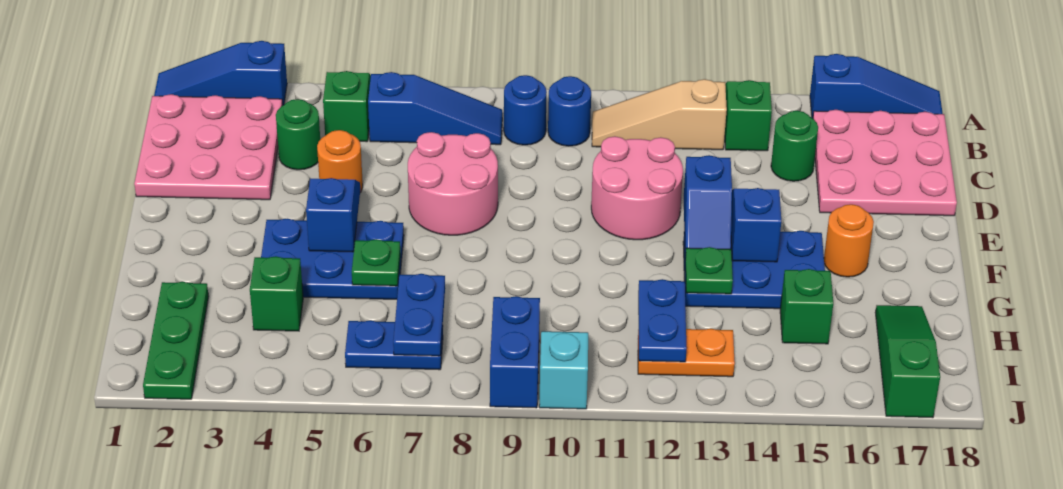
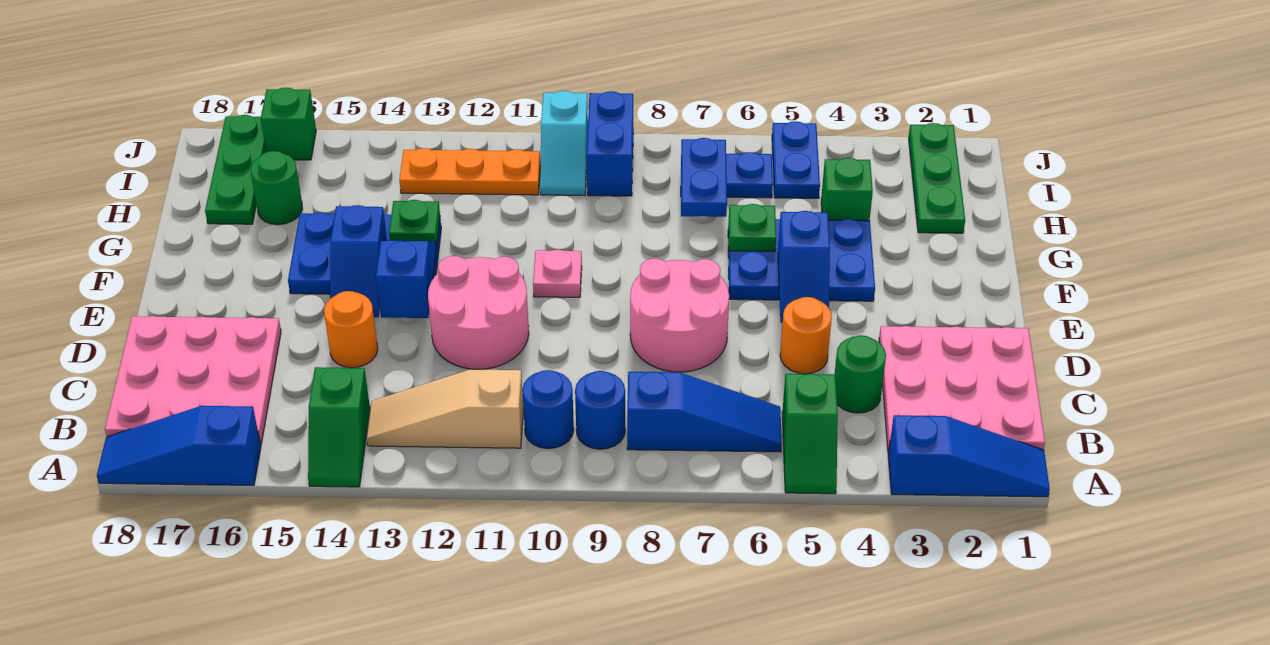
blue slope B6:B8 level 1 top 6 -> blue slope B6:B8 level 1 top 8
tan slope B11:B13 level 1 top 13 -> tan slope B11:B13 level 1 top 11
green round brick C15 level 1 -> green round brick H16 level 1
none -> pink plate F10 level 1
orange round brick F16 level 1 -> orange round brick D14 level 1
blue plate H12:I12 level 2 -> blue plate I5:J5 level 1
green brick H15 level 1 -> green brick J16 level 1
green slope H17:J17 level 1 top J -> green plate H17:J17 level 1
orange plate I12:I13 level 1 -> orange plate I11:I13 level 1

